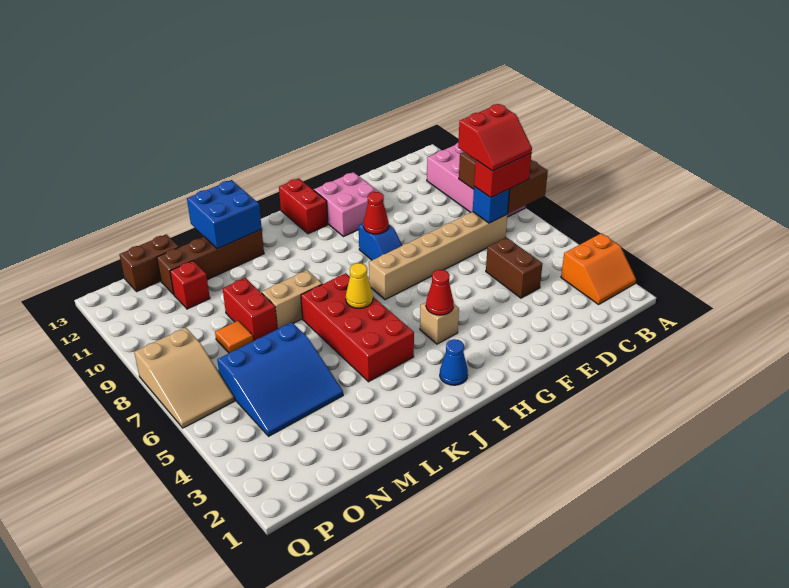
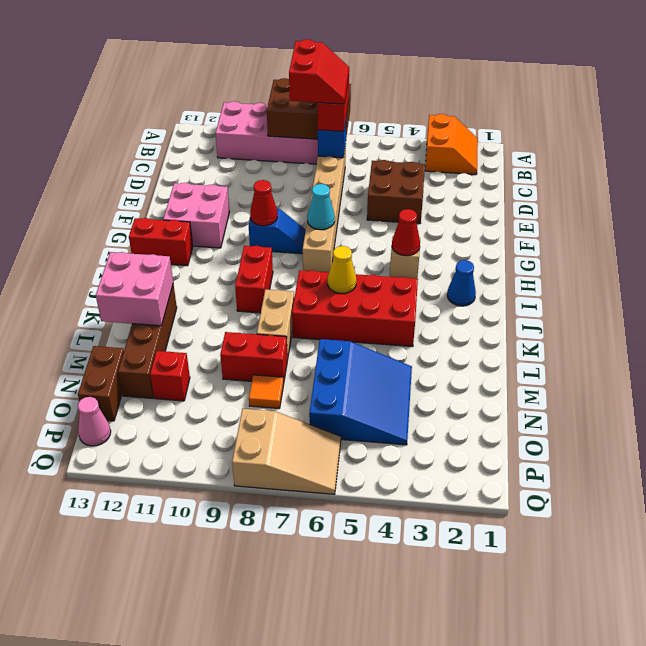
brown brick D4:D5 level 1 -> brown brick D4:E5 level 1
none -> cyan cone G7 level 2
none -> red brick I9:J9 level 1
blue brick K12:L13 level 2 -> pink brick K12:L13 level 2
none -> pink cone P13 level 1

